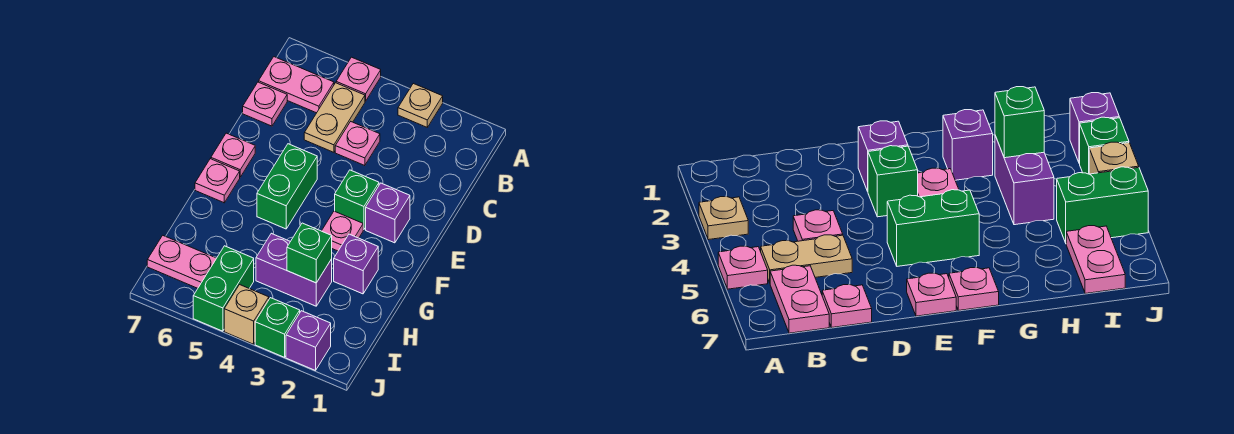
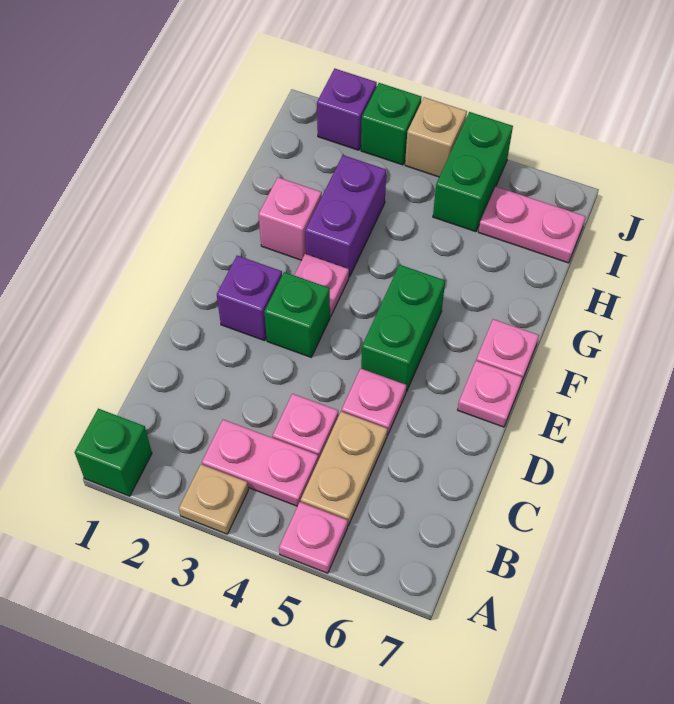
pink plate B6:B7 level 1 -> pink plate B3:B4 level 1
pink plate C7 level 1 -> pink plate D5 level 1
purple brick G2 level 1 -> pink brick G2 level 1
purple brick H3:H4 level 1 -> purple brick G3:H3 level 1
green brick H3 level 2 -> green brick A1 level 1

